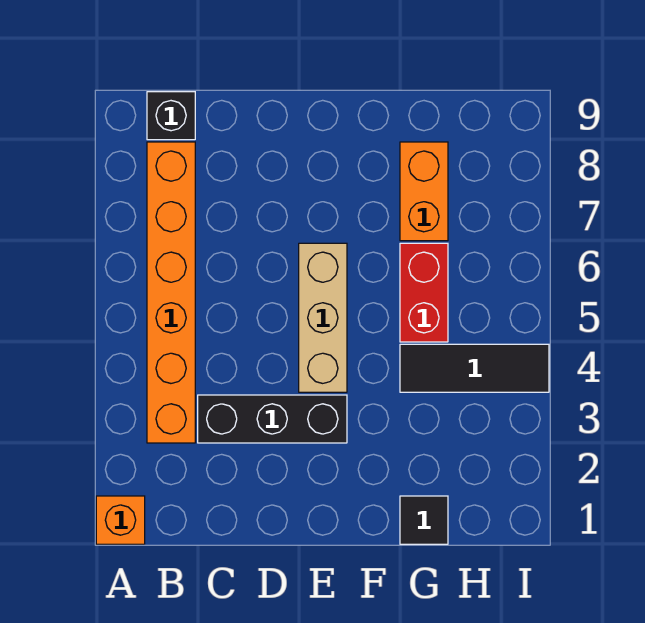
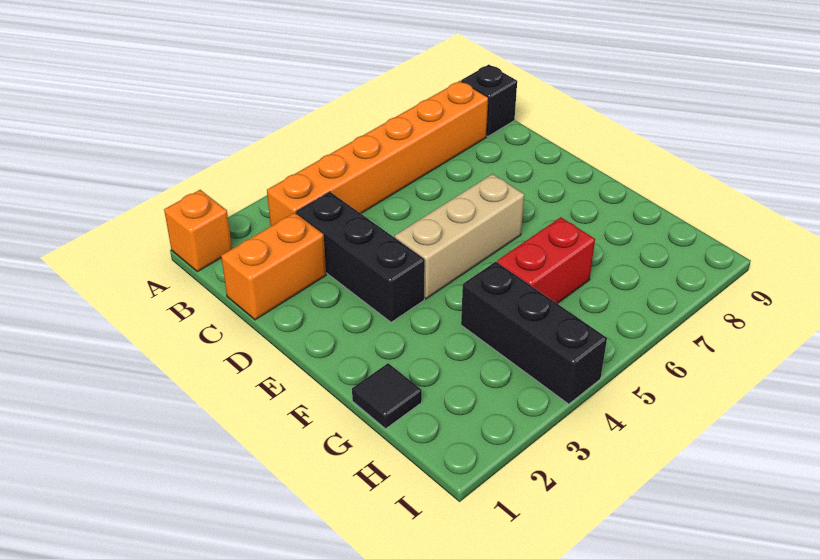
black tile G4:I4 level 1 -> black brick G4:I4 level 1
orange brick G7:G8 level 1 -> orange brick C1:C2 level 1

